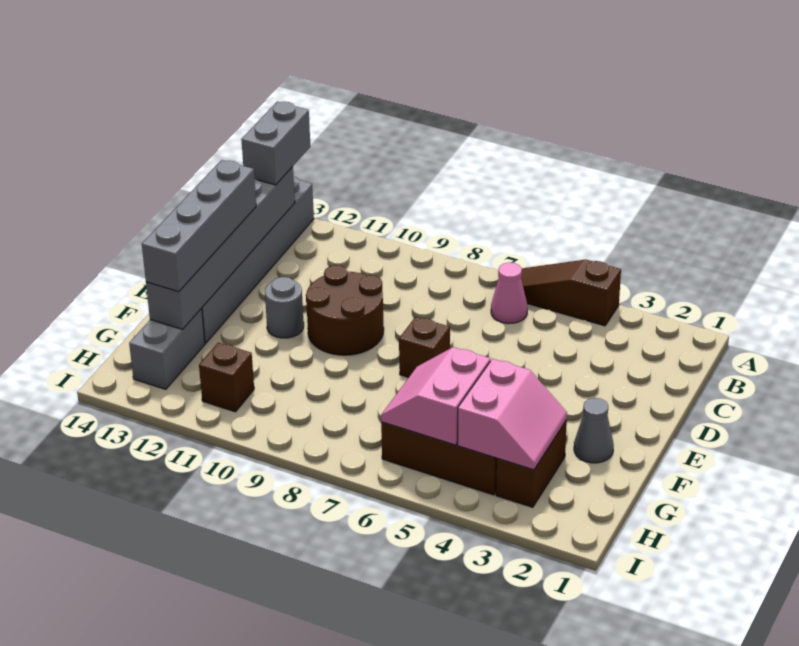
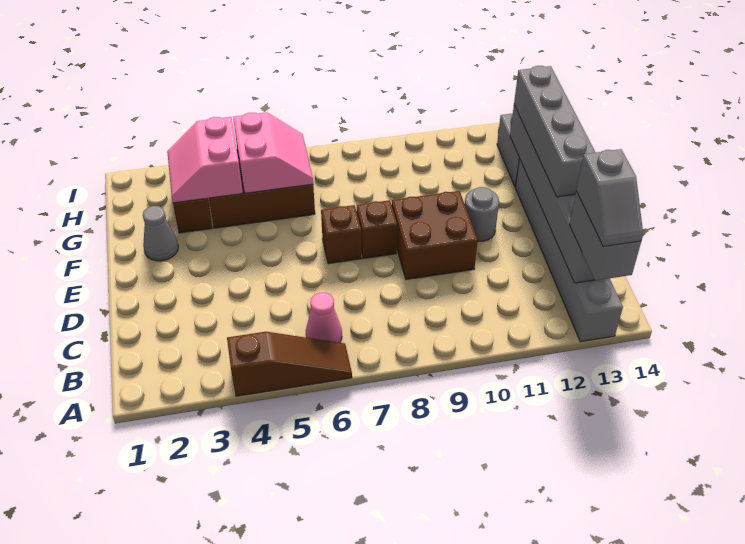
none -> grey slope A13:B13 level 4 top B
brown round brick D9:E10 level 1 -> brown brick D9:E10 level 1
brown brick H11 level 1 -> brown brick E8 level 1

